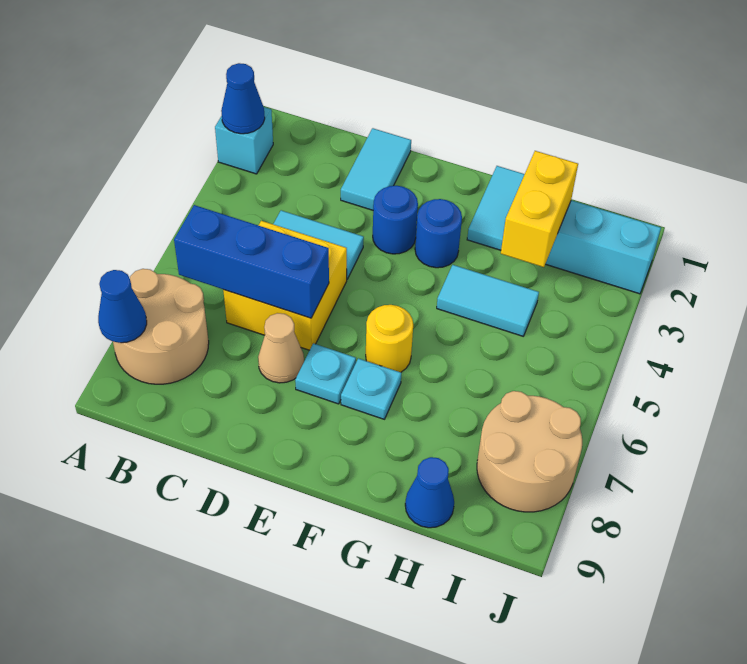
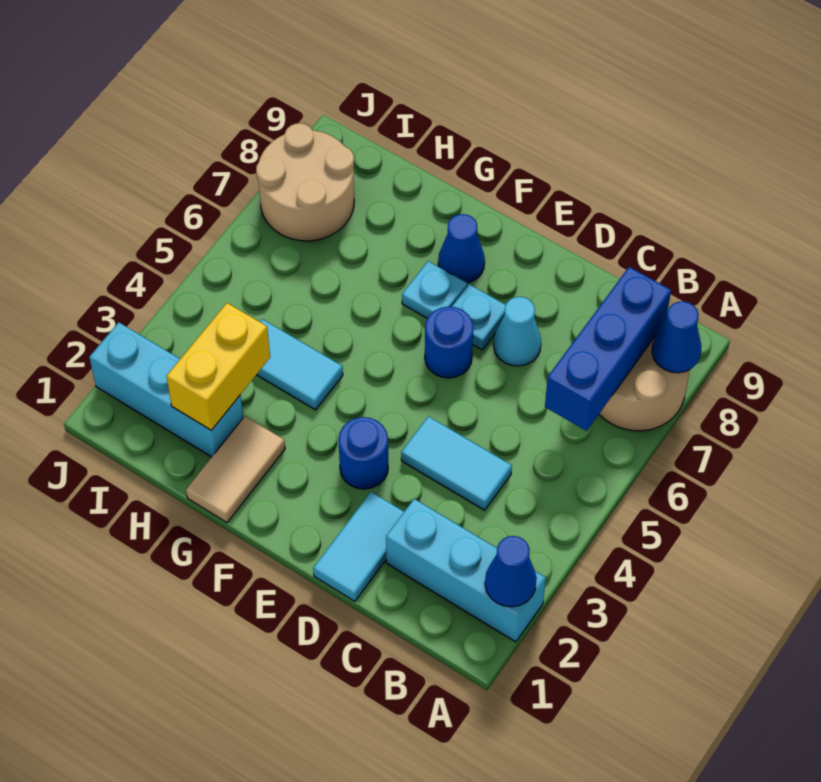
cyan brick A2 level 1 -> cyan brick A2:C2 level 1
blue brick B6:D6 level 2 -> blue brick B6:B8 level 2
yellow brick C5:D6 level 1 -> none
tan cone D7 level 1 -> cyan cone D7 level 1
blue round brick F3 level 1 -> blue round brick E6 level 1
yellow round brick F6 level 1 -> none
cyan tile G1:G2 level 1 -> tan tile G1:G2 level 1
blue cone H9 level 1 -> blue cone F8 level 1

